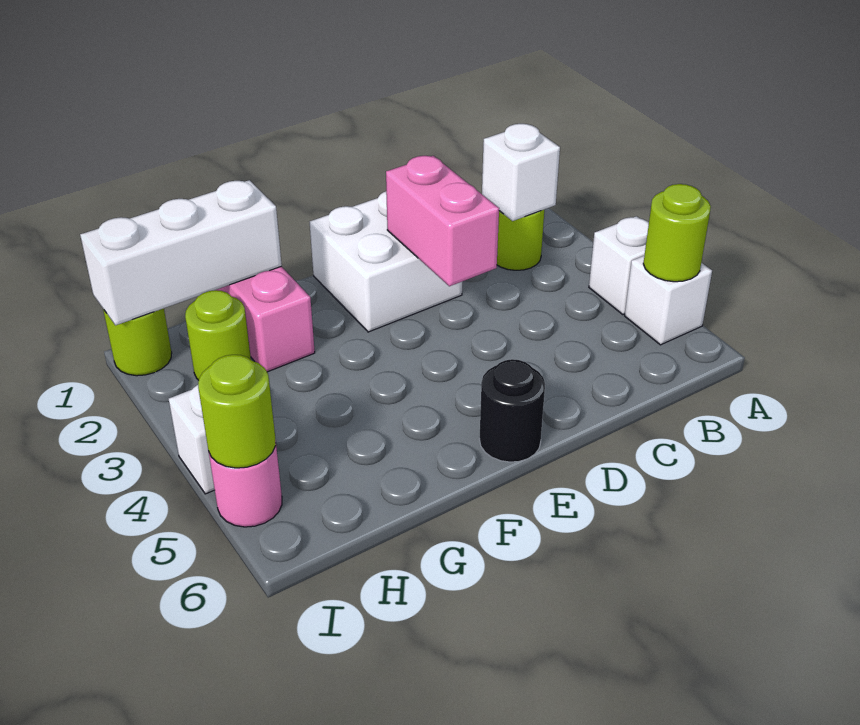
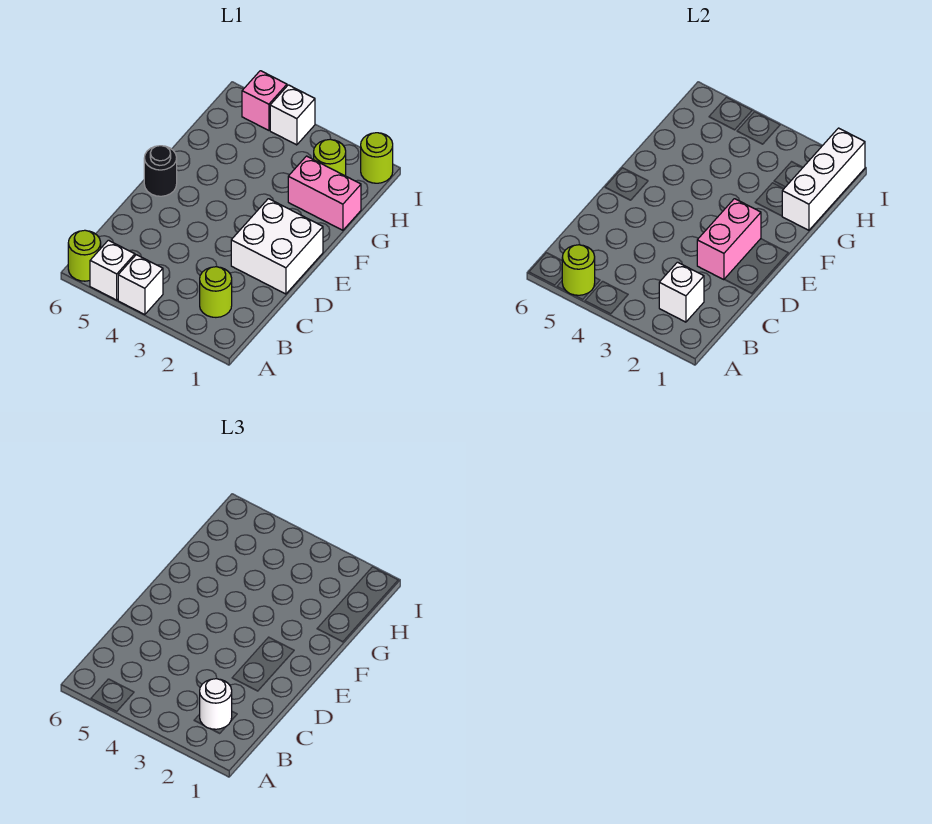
none -> white round brick B2 level 3
pink brick D2:D3 level 2 -> pink brick D2:E2 level 2
pink round brick I5 level 1 -> pink brick I5 level 1
lime round brick I5 level 2 -> lime round brick A6 level 1

